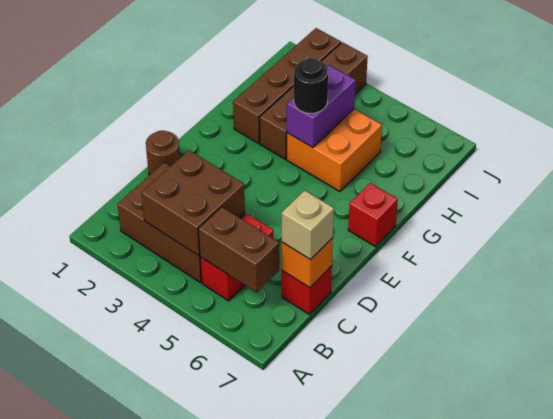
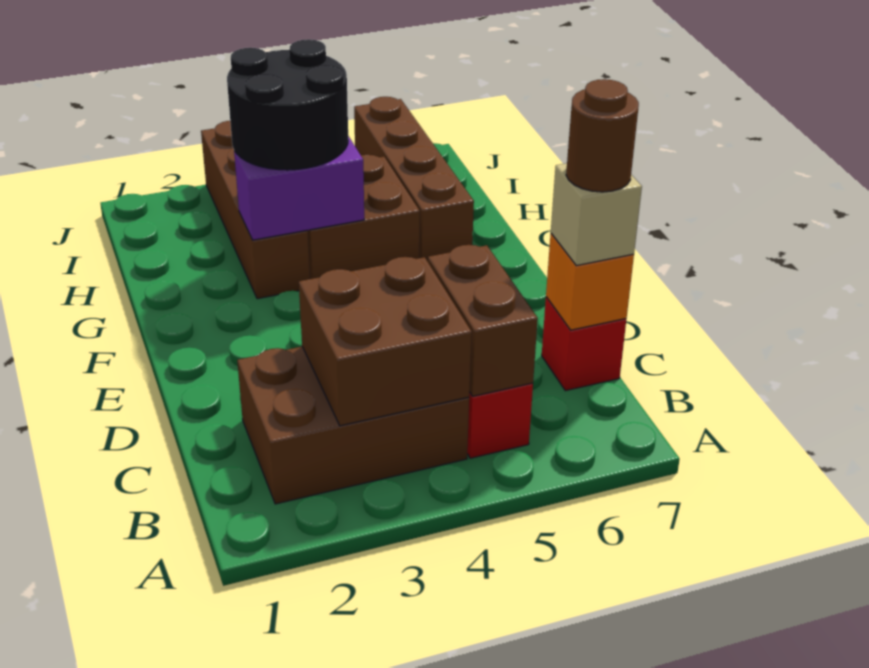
brown brick B5:B6 level 2 -> brown brick B5:C5 level 2
brown round brick D1 level 1 -> brown round brick C7 level 4
red brick F7 level 1 -> none
brown brick G2:J2 level 1 -> brown brick G6:J6 level 1
orange brick G4:H5 level 1 -> brown brick G4:H5 level 1
purple brick G4:H4 level 2 -> purple brick G3:G4 level 2
black round brick G4 level 3 -> black round brick G3:H4 level 3

